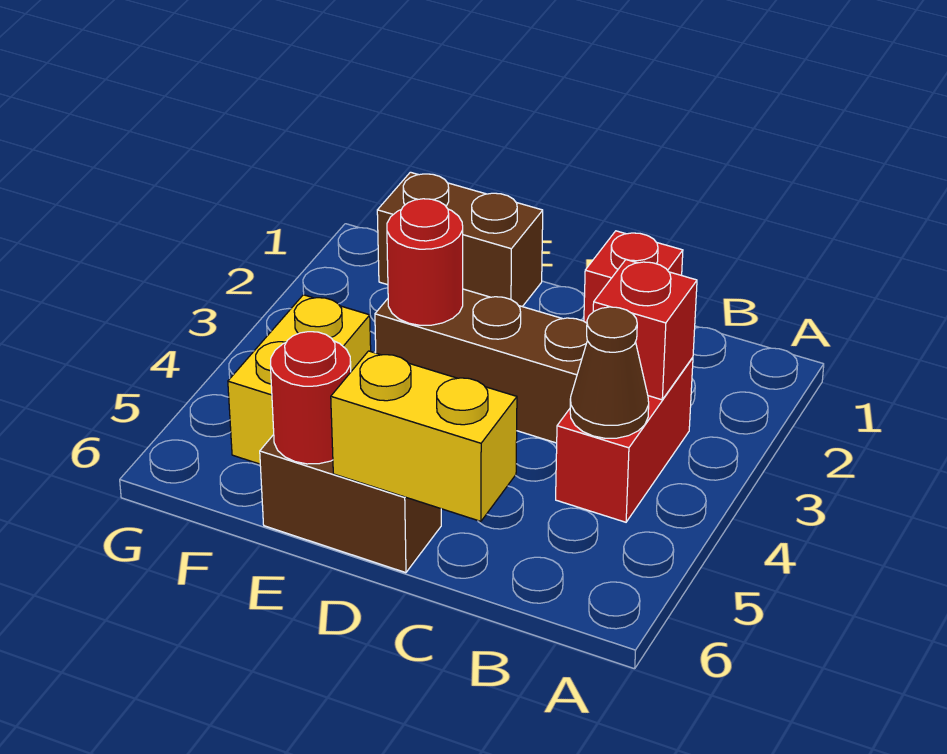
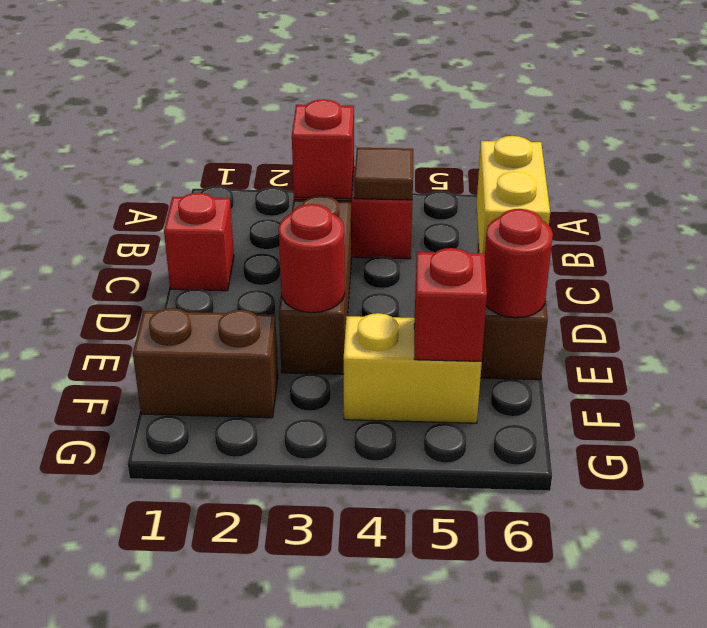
brown cone B4 level 2 -> brown tile B4 level 2
brown brick E1:F1 level 1 -> brown brick F1:F2 level 1
none -> red brick F5 level 2

